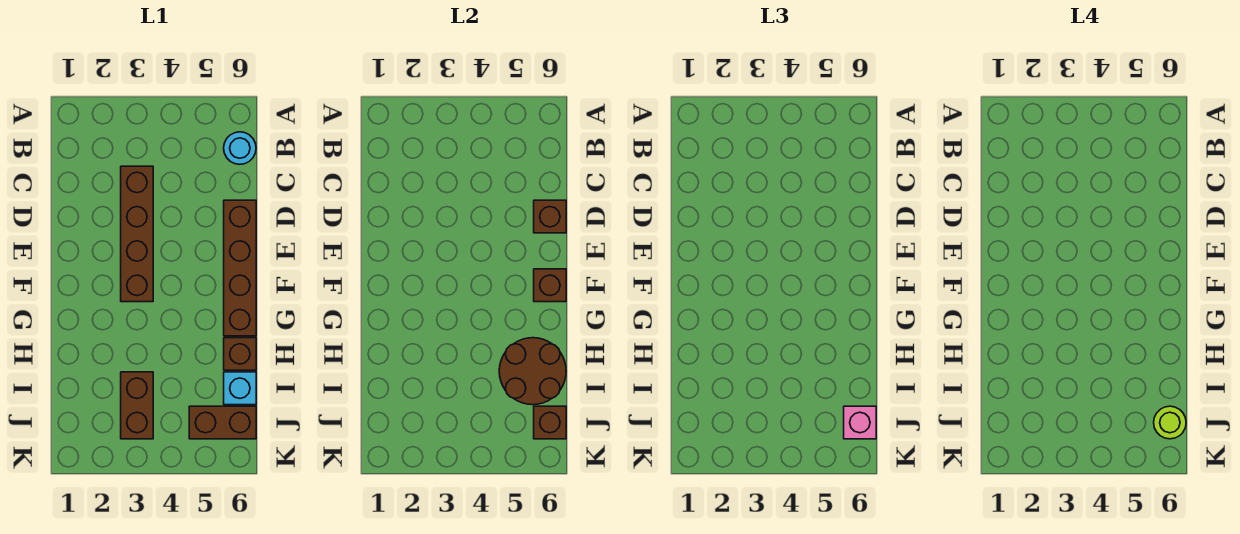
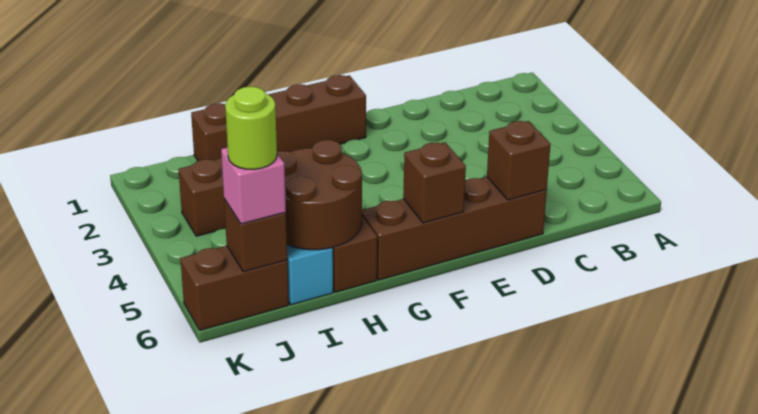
cyan round brick B6 level 1 -> none
brown brick C3:F3 level 1 -> brown brick F1:I1 level 1
brown brick J5:J6 level 1 -> brown brick J6:K6 level 1

